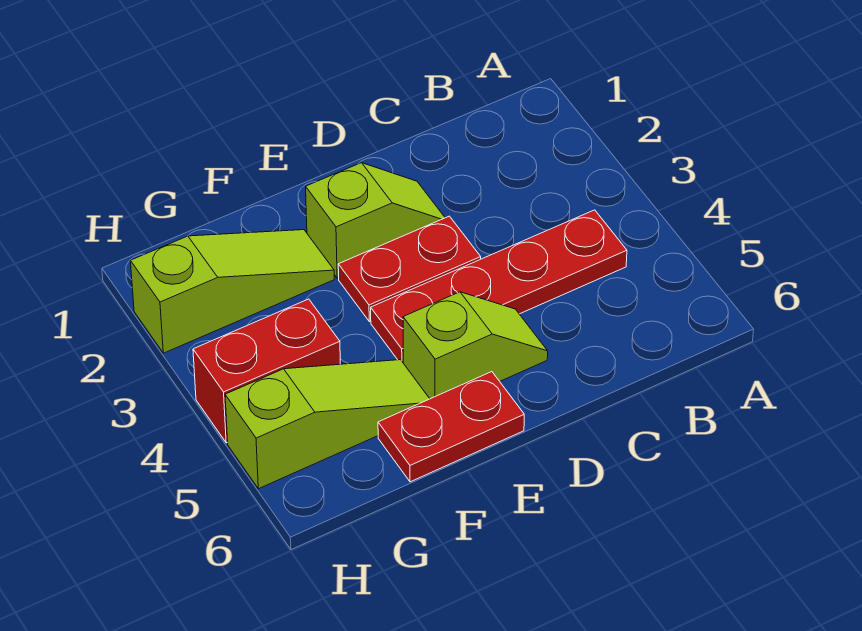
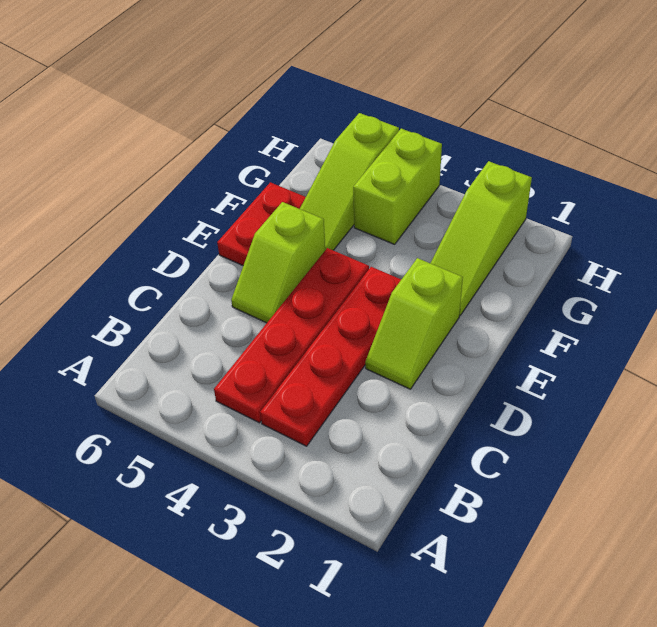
red plate D3:E3 level 1 -> red plate B3:E3 level 1
red brick G4:H4 level 1 -> lime brick G4:H4 level 1

